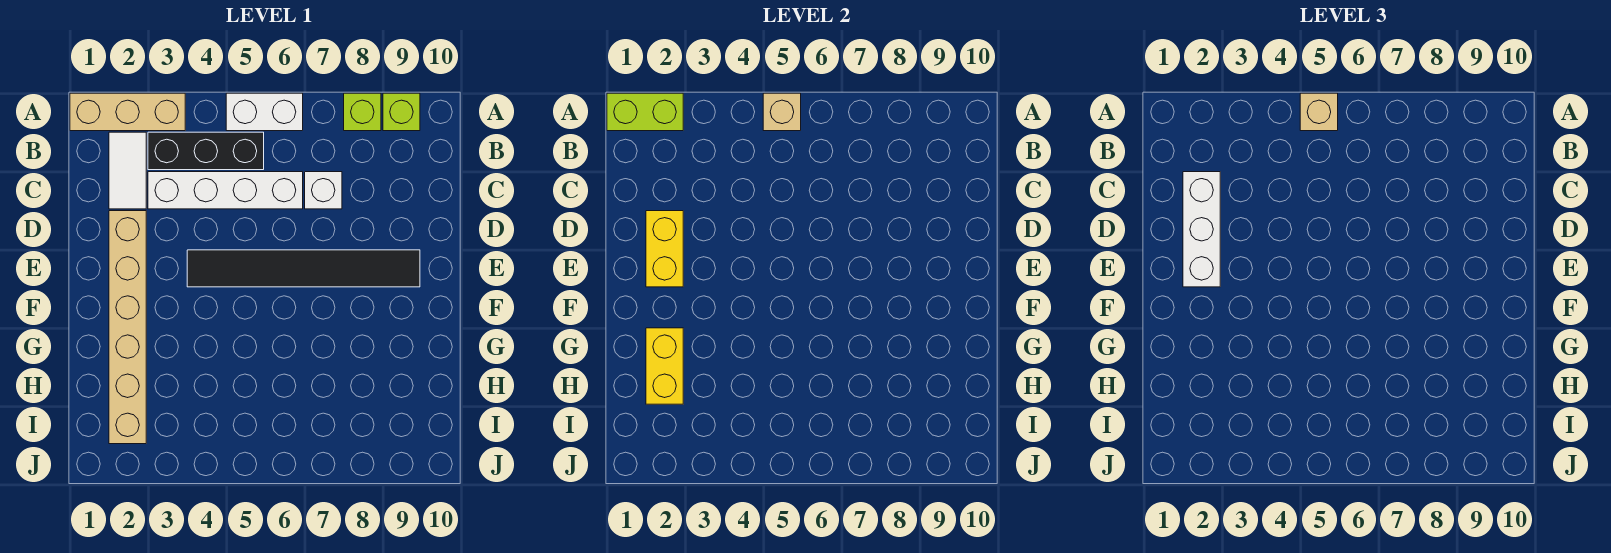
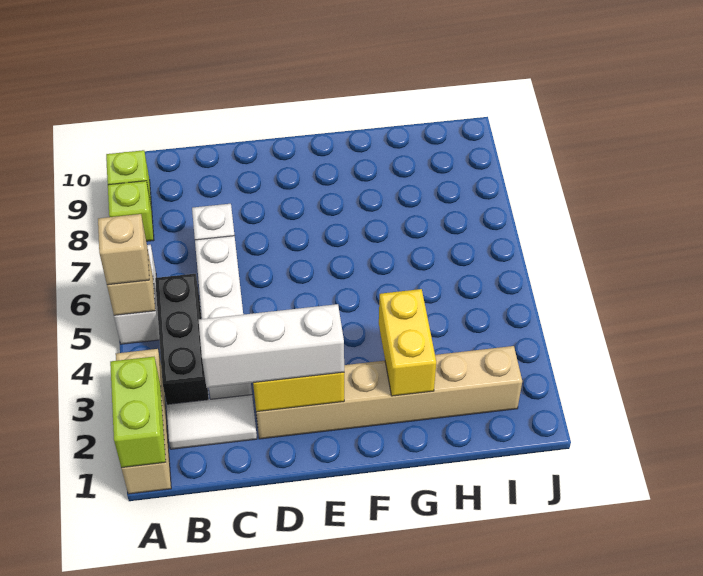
black tile E4:E9 level 1 -> none
yellow brick G2:H2 level 2 -> yellow brick G2:G3 level 2

